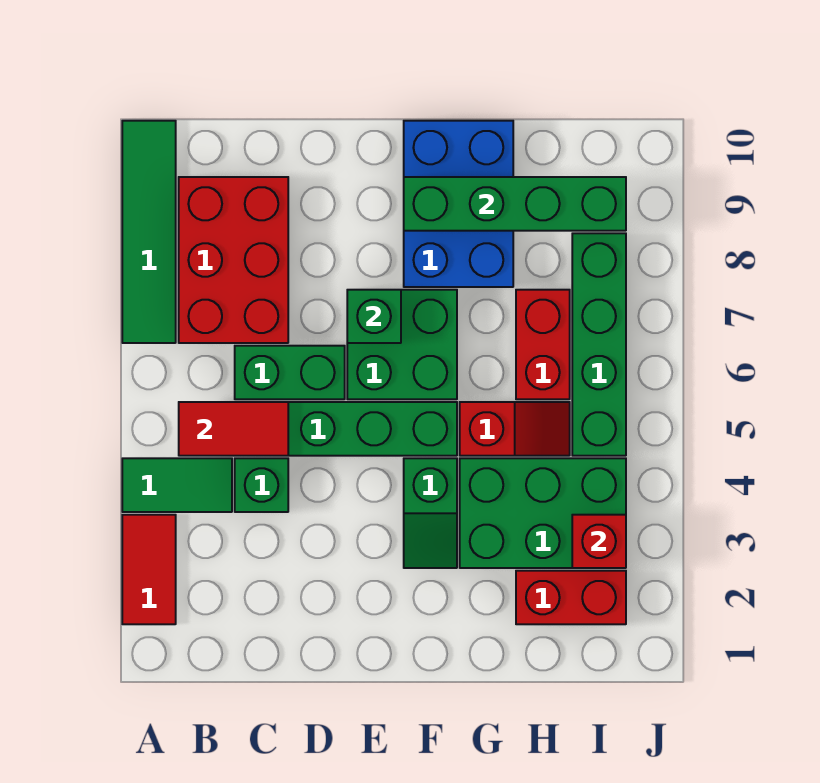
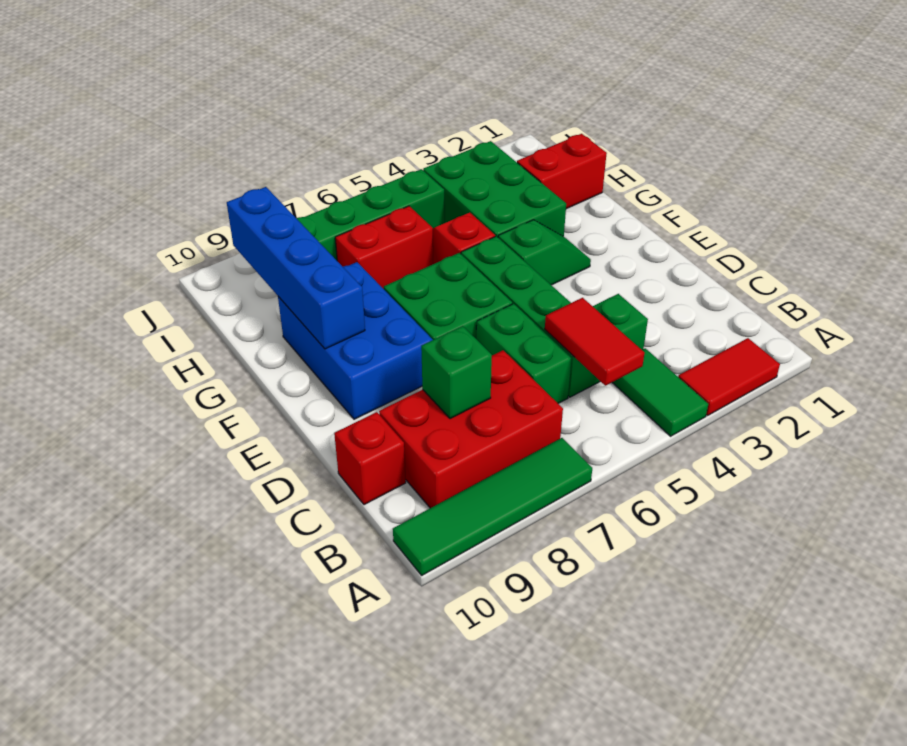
green brick E7 level 2 -> green brick C8 level 2
blue brick F8:G10 level 1 -> blue brick E8:G9 level 1
green brick F9:I9 level 2 -> blue brick F9:I9 level 2
red brick H2:I2 level 1 -> red brick H1:H2 level 1
red brick I3 level 2 -> red brick C10 level 1

